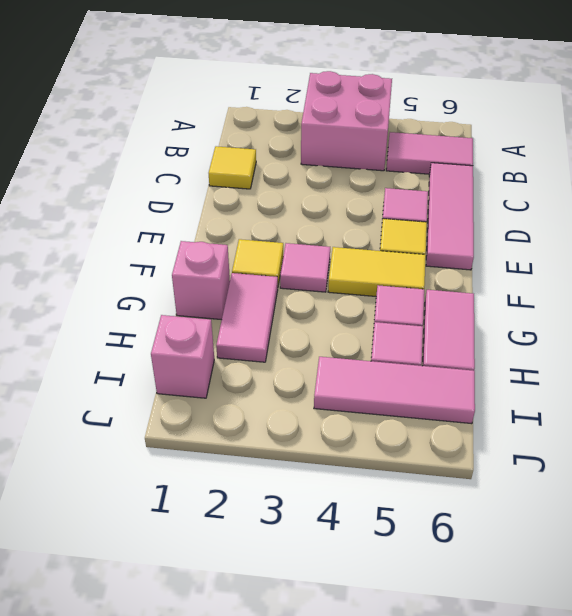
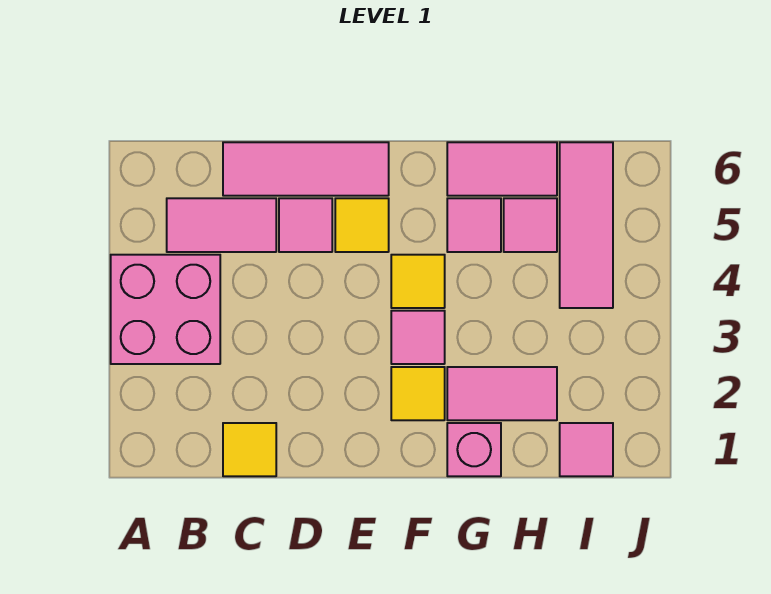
pink tile B5:B6 level 1 -> pink tile B5:C5 level 1
yellow tile F4:F5 level 1 -> yellow tile F4 level 1
pink brick I1 level 1 -> pink tile I1 level 1

